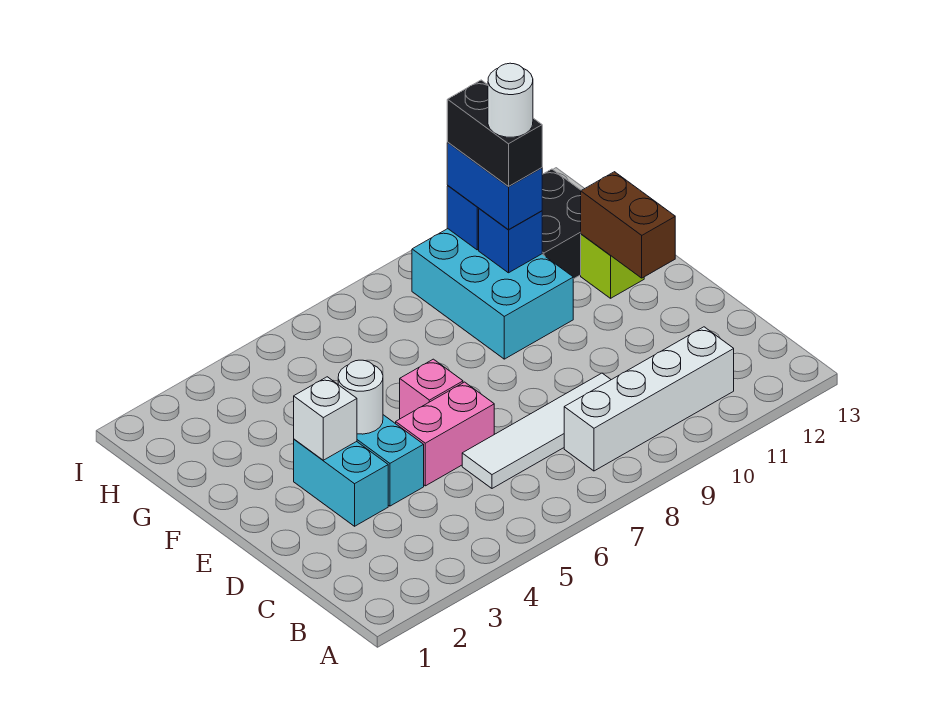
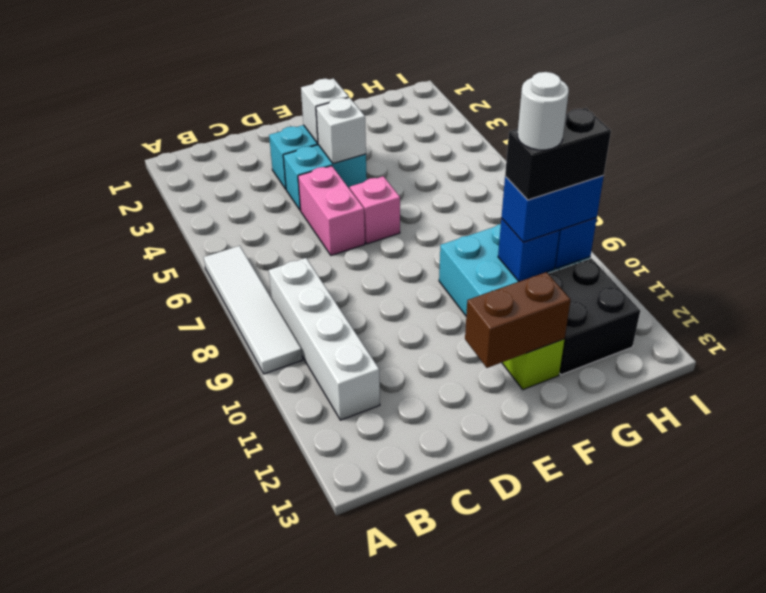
white tile C6:C9 level 1 -> white tile A6:A9 level 1
white round brick E4 level 2 -> white brick E4 level 2

